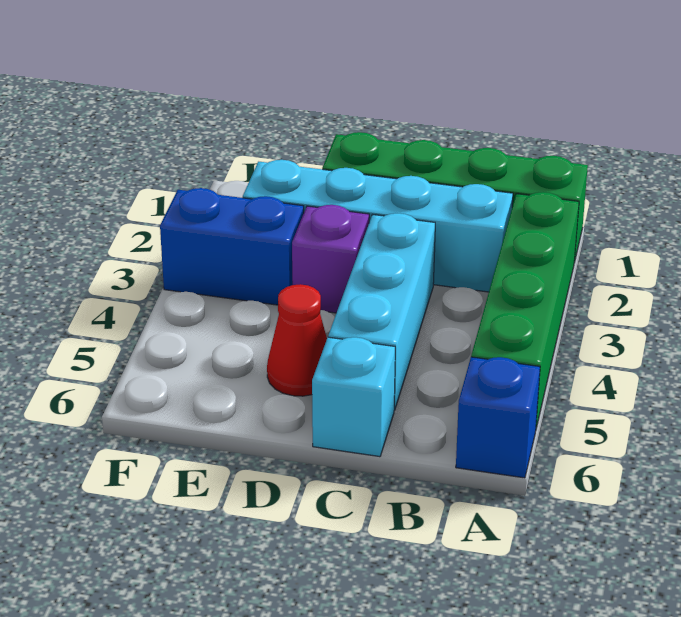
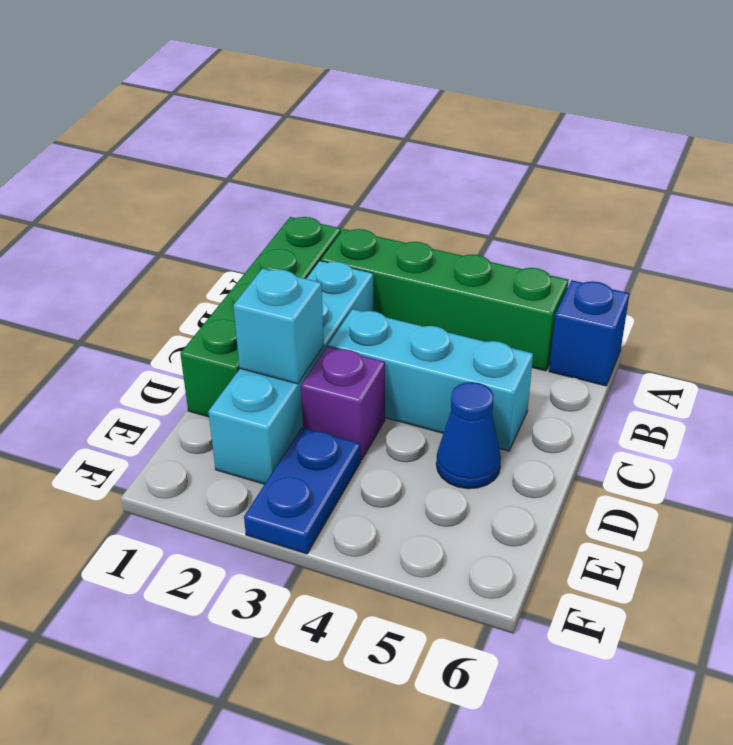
cyan brick C6 level 1 -> cyan brick D2 level 2
red cone D5 level 1 -> blue cone D5 level 1
blue brick E3:F3 level 1 -> blue plate E3:F3 level 1

